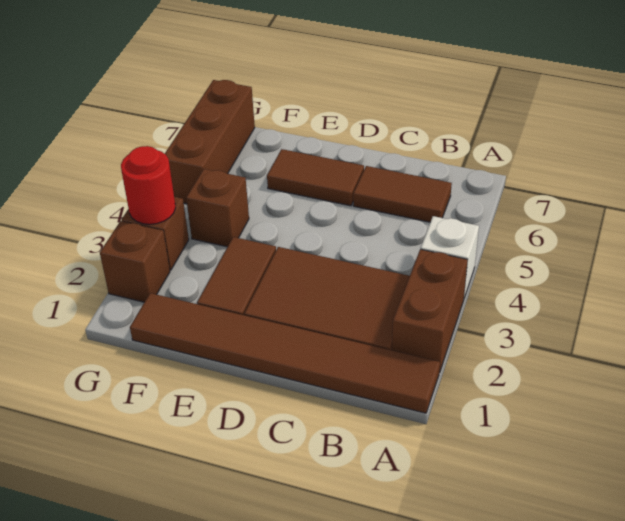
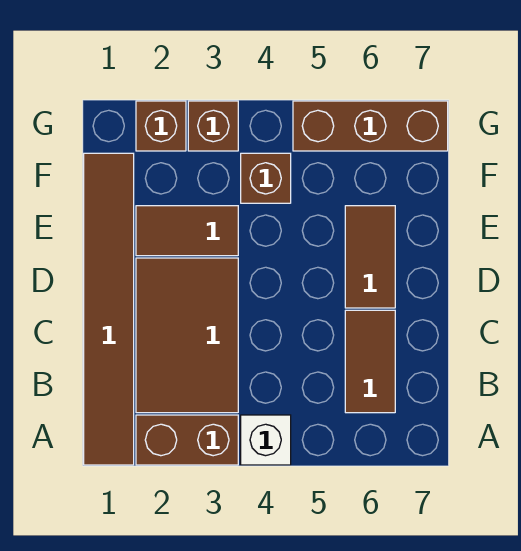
red round brick G3 level 2 -> none

